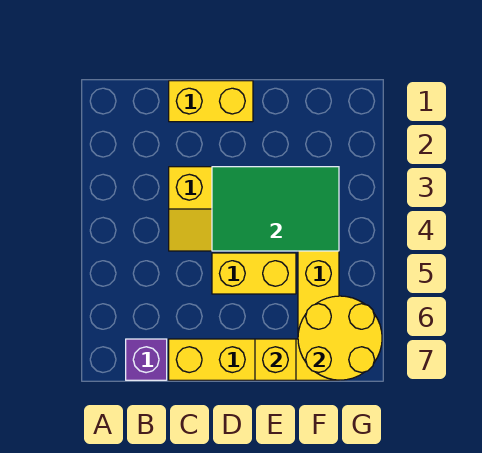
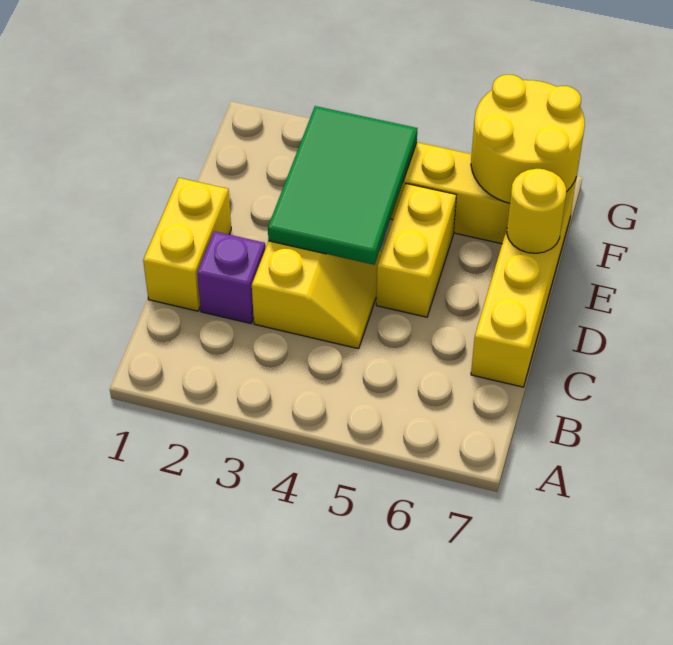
purple brick B7 level 1 -> purple brick C2 level 1
yellow brick E7 level 2 -> yellow round brick E7 level 2

